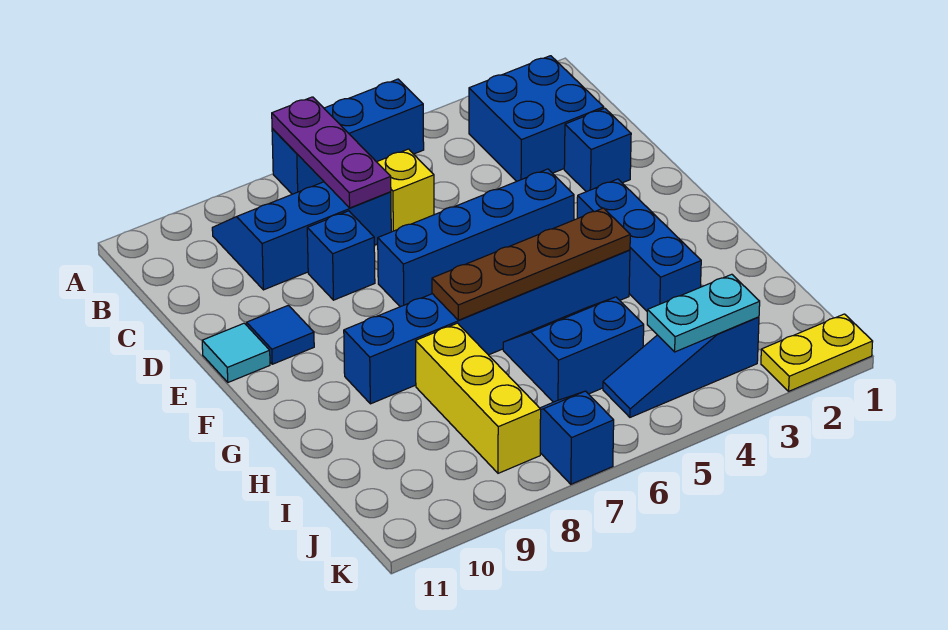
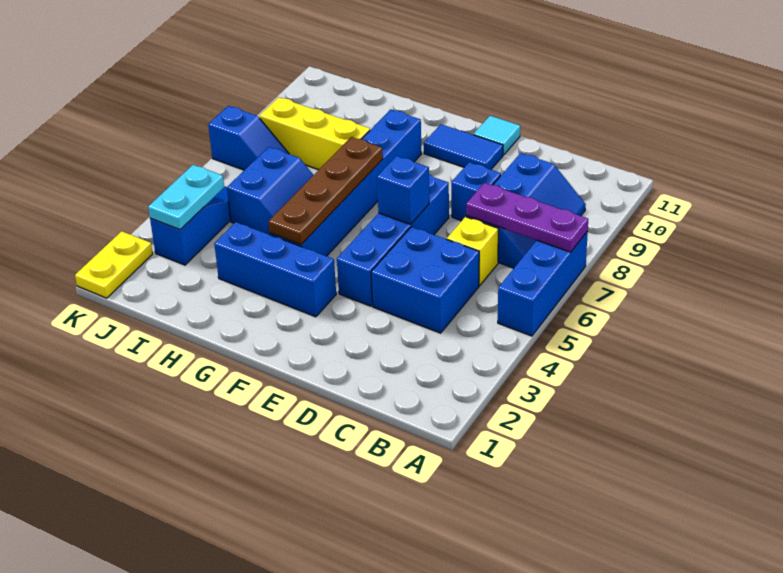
blue brick B2:C3 level 1 -> blue brick C4:D5 level 1
blue brick D2 level 1 -> blue brick E6 level 2
blue tile E10 level 1 -> blue tile E10:F10 level 1

